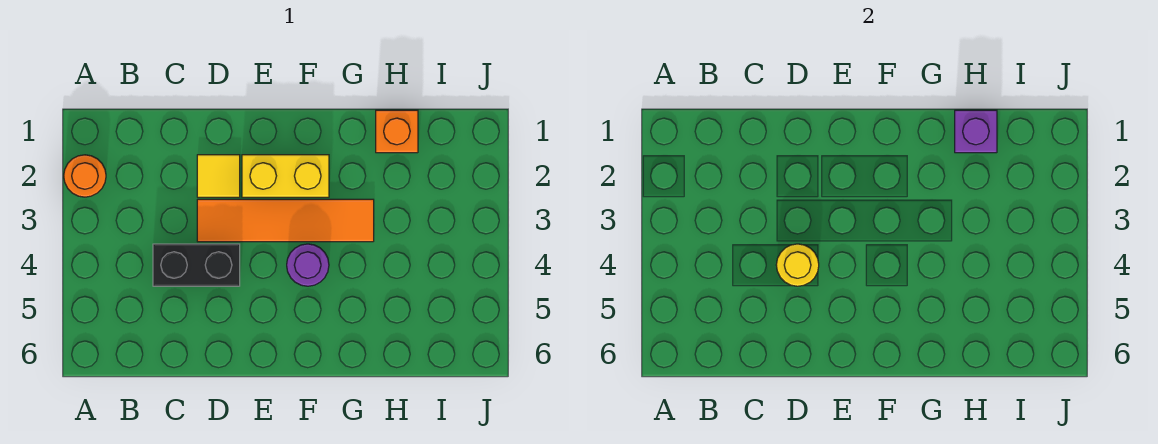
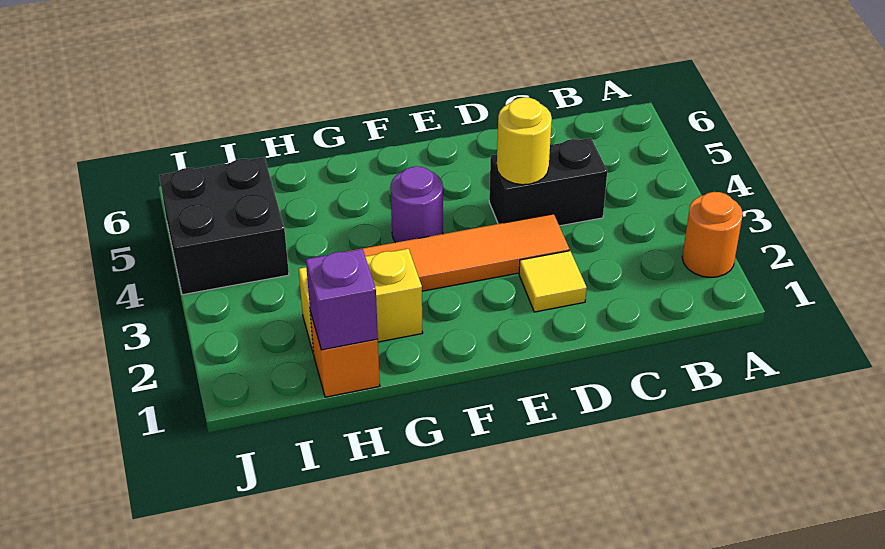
yellow brick E2:F2 level 1 -> yellow brick G2:H2 level 1
none -> black brick I4:J5 level 1

